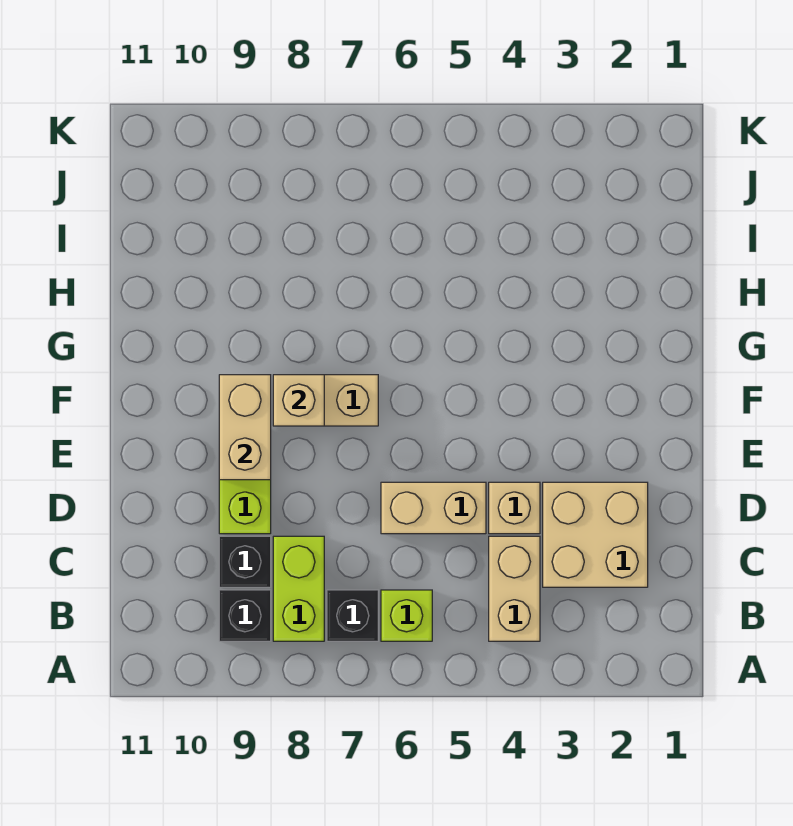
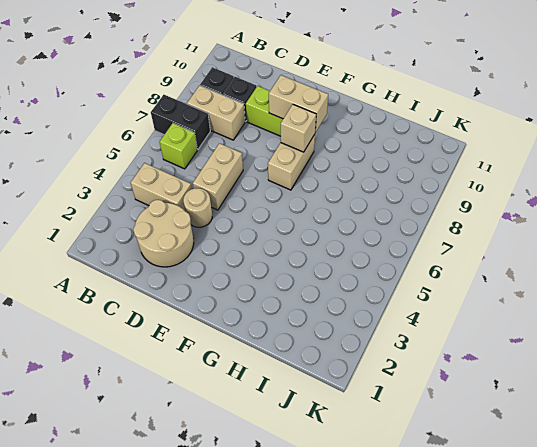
black brick B7 level 1 -> black brick A7:B7 level 1
lime brick B8:C8 level 1 -> tan brick B8:C8 level 1
tan brick C2:D3 level 1 -> tan round brick C2:D3 level 1
tan brick D4 level 1 -> tan round brick D4 level 1

